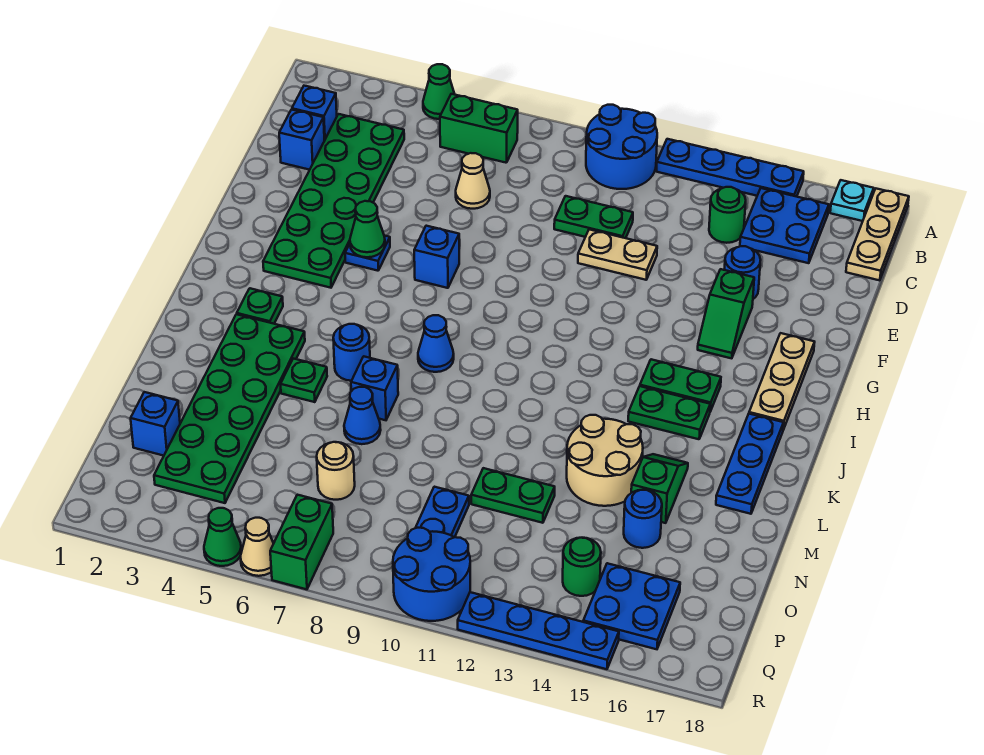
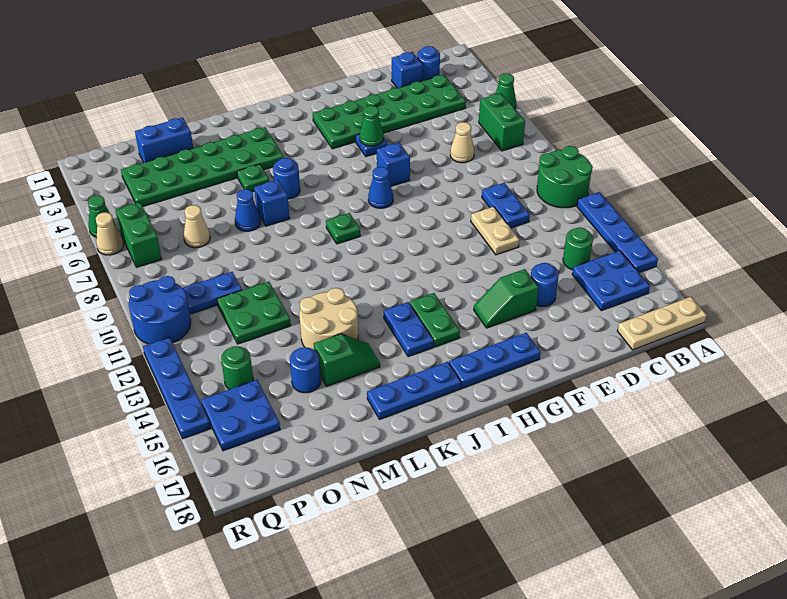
blue round brick A10:B11 level 1 -> green round brick A10:B11 level 1
cyan plate A17 level 1 -> none
blue brick C2 level 1 -> blue round brick C2 level 1
green plate D10:D11 level 1 -> blue plate D10:D11 level 1
tan plate G17:I17 level 1 -> blue plate G17:I17 level 1
green plate J3 level 1 -> green plate J9 level 1
blue cone J8 level 1 -> blue cone H8 level 1
green plate J14:J15 level 1 -> blue plate J14:J15 level 1
green plate N11:N12 level 1 -> green plate N11:O12 level 1
blue brick O2 level 1 -> blue brick N2:O2 level 1
tan round brick O7 level 1 -> tan cone O7 level 1
green brick Q7:R7 level 1 -> green brick Q6:Q7 level 1

